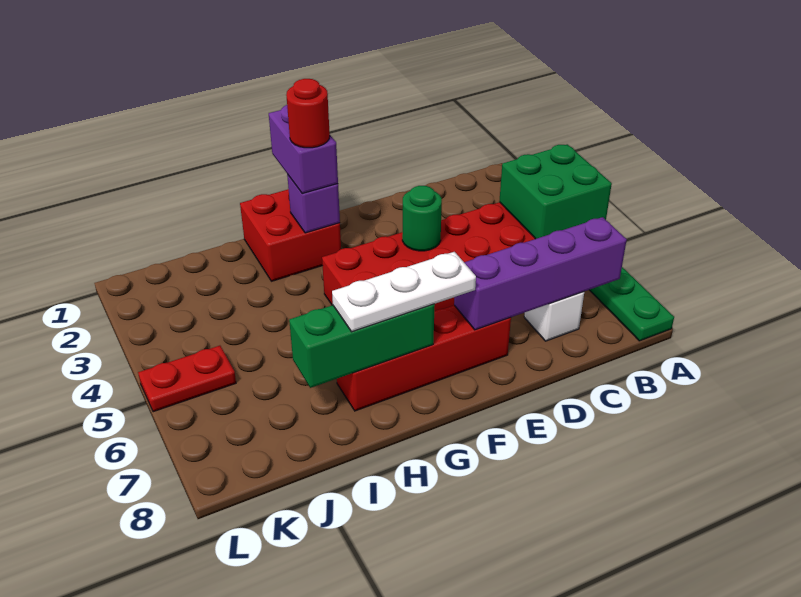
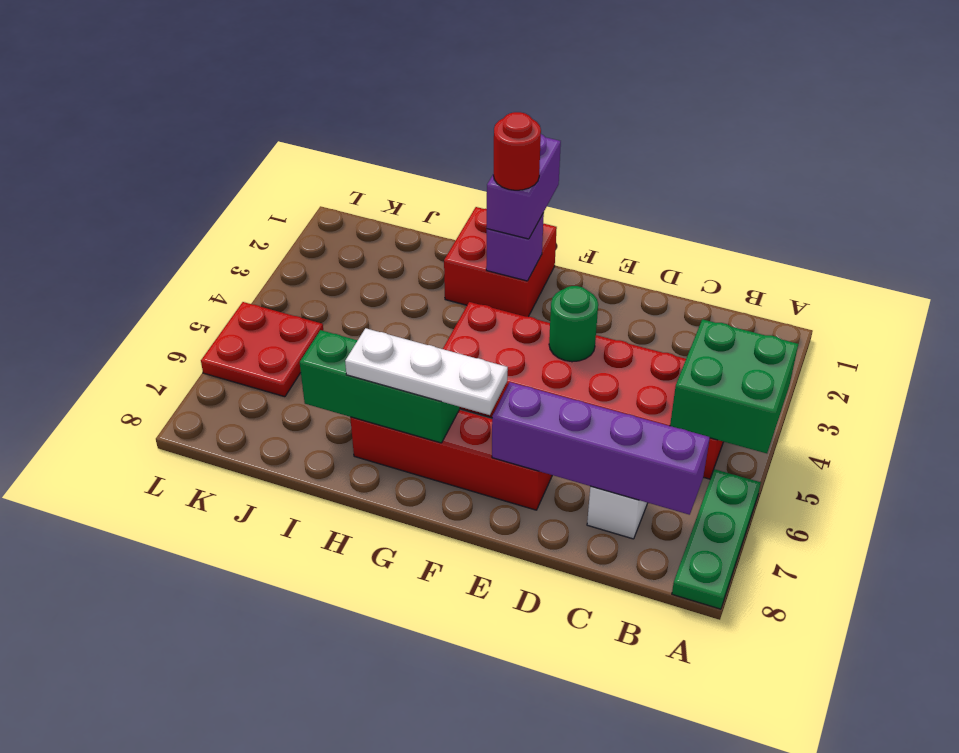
red plate K5:L5 level 1 -> red plate K5:L6 level 1

